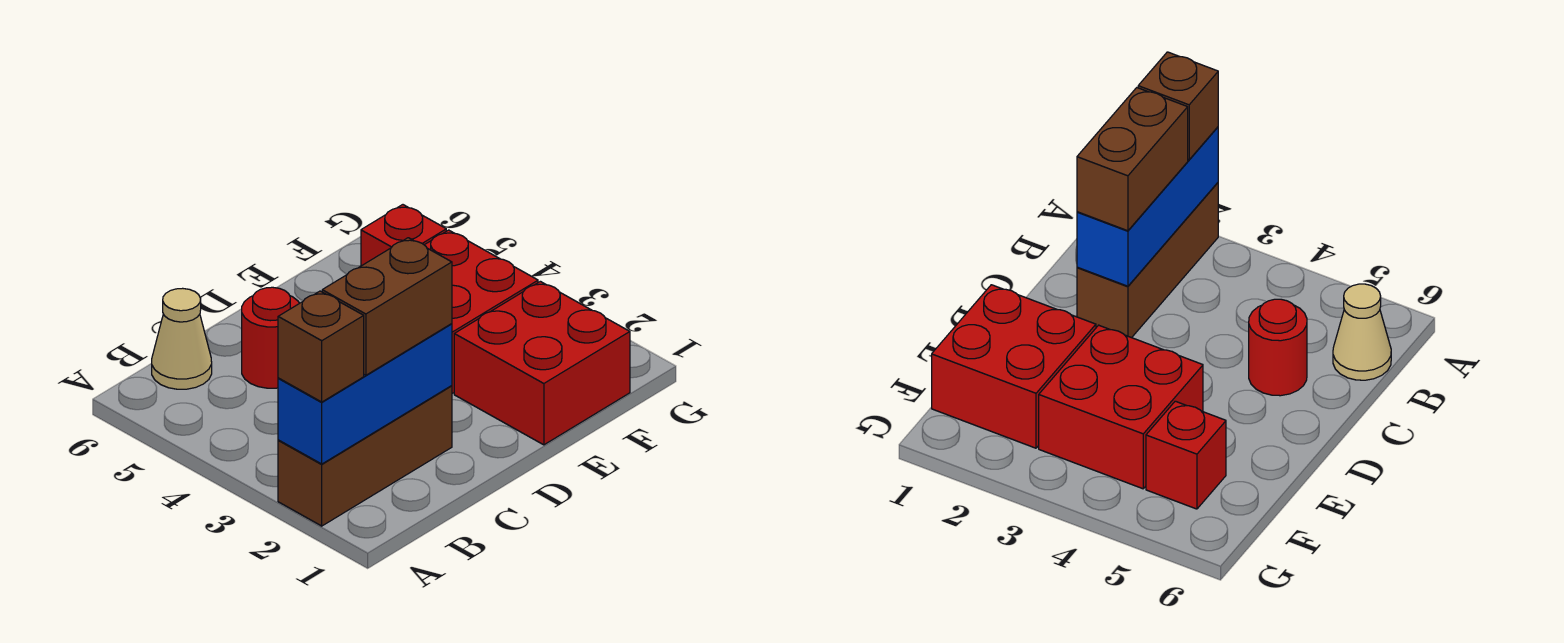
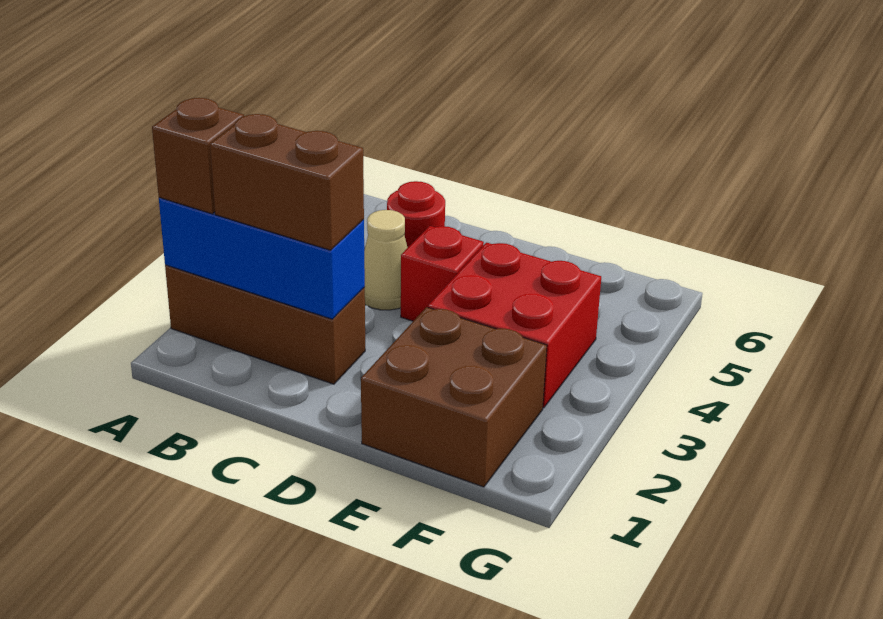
tan cone B6 level 1 -> tan cone C4 level 1
red brick E1:F2 level 1 -> brown brick E1:F2 level 1
red brick F5 level 1 -> red brick D4 level 1

